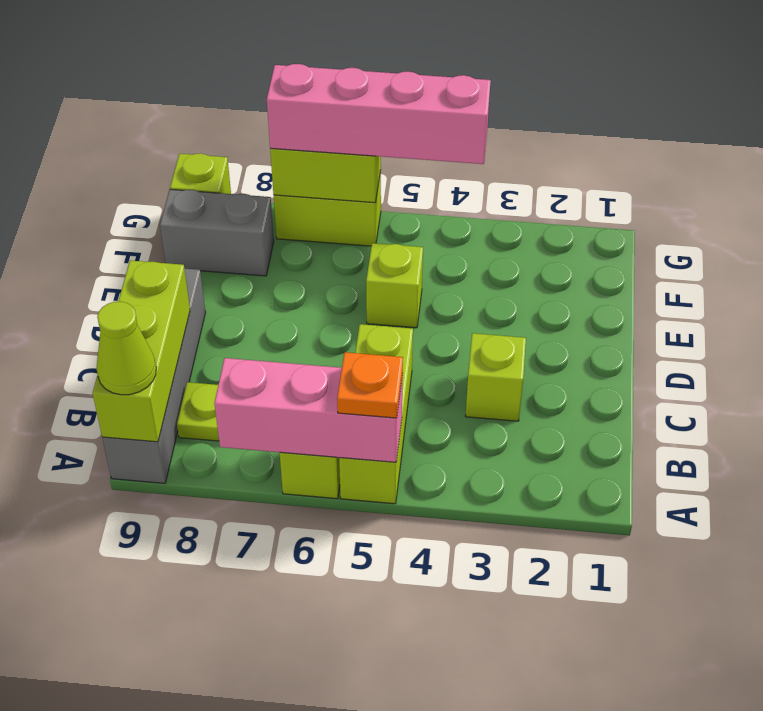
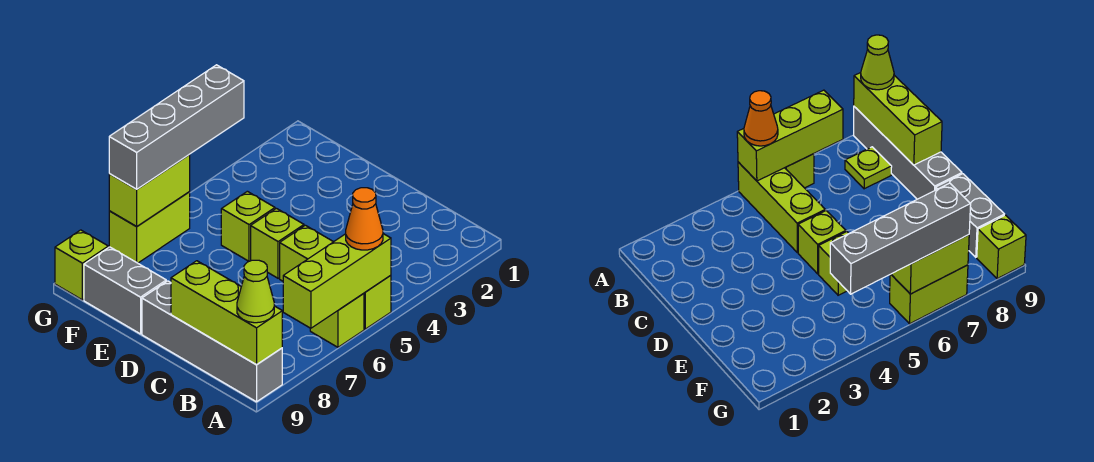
pink brick A5:A7 level 2 -> lime brick A5:A7 level 2
orange plate A5 level 3 -> orange cone A5 level 3
lime brick C3 level 1 -> lime brick D5 level 1
grey brick F8:F9 level 1 -> grey brick E9:F9 level 1
pink brick G4:G7 level 3 -> grey brick G4:G7 level 3

